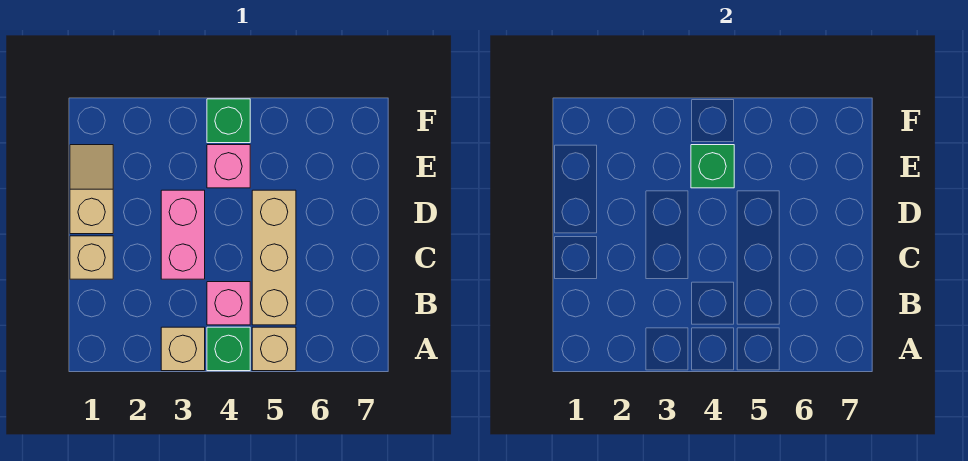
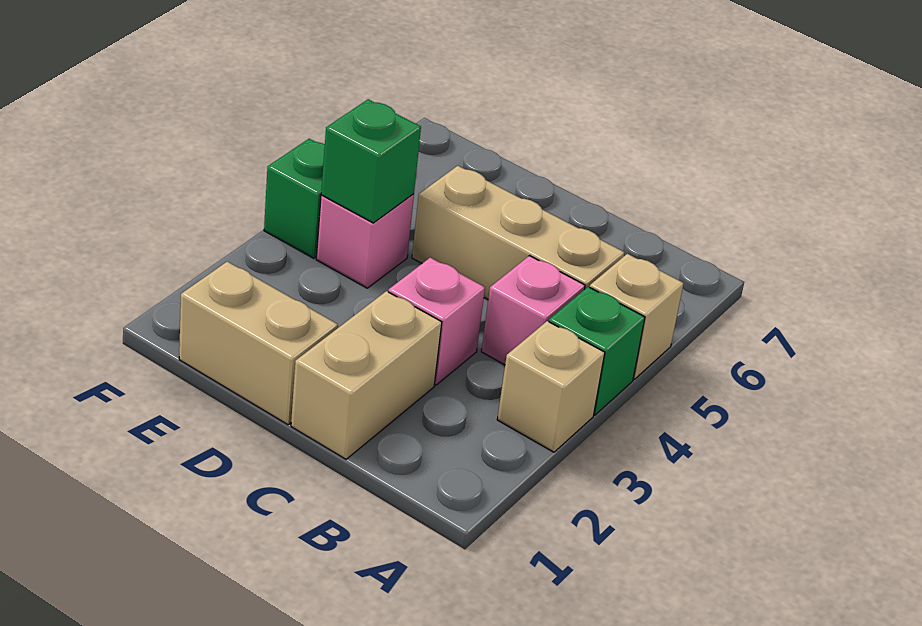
tan brick C1 level 1 -> tan brick C1:C2 level 1
pink brick C3:D3 level 1 -> pink brick C3 level 1
tan slope D1:E1 level 1 top D -> tan brick D1:E1 level 1

